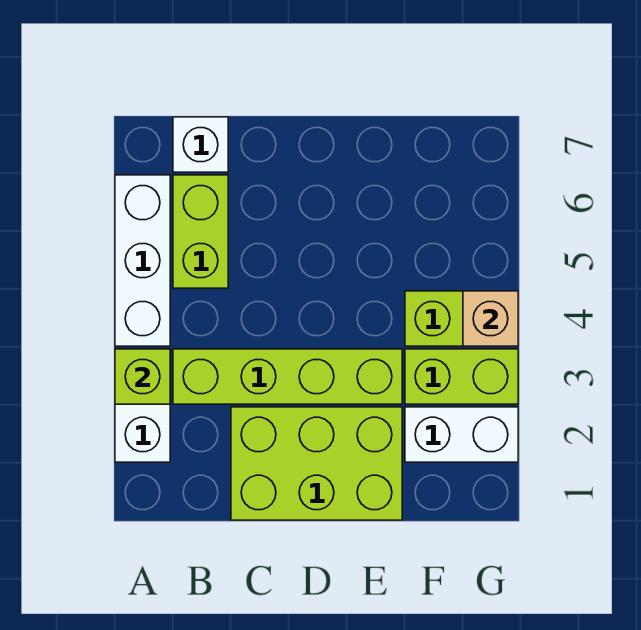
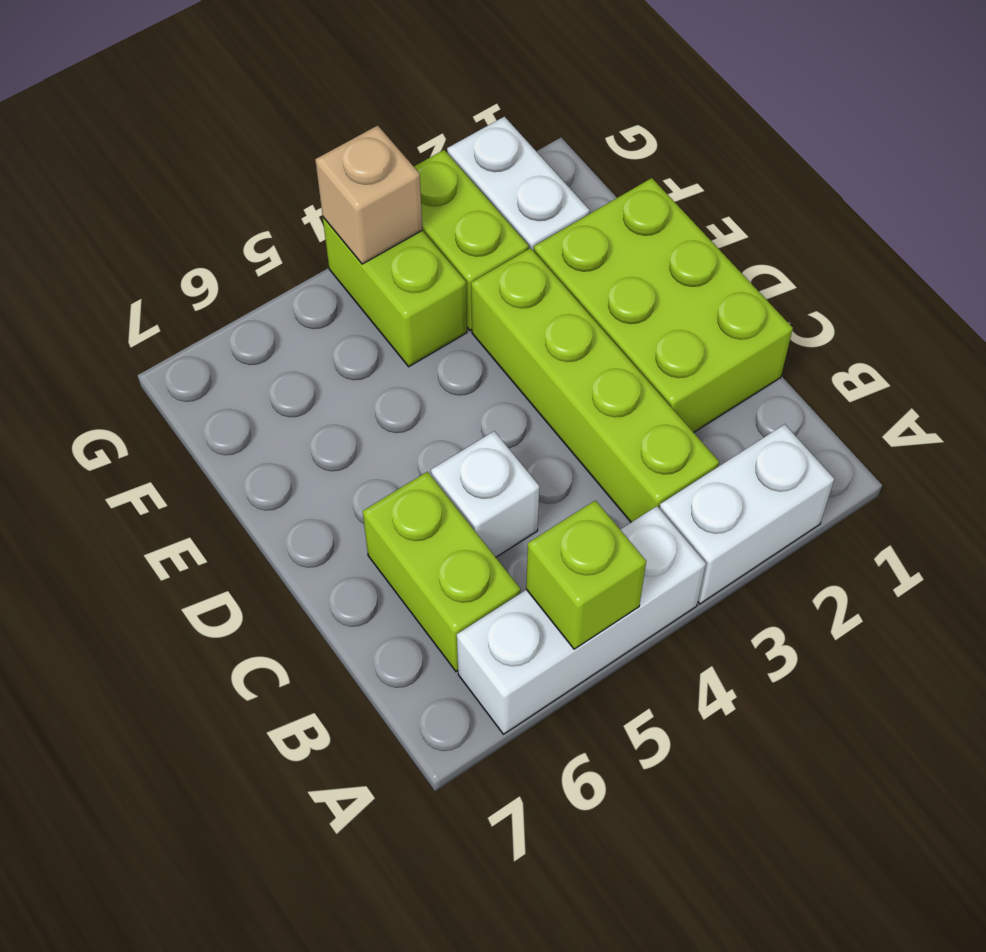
lime brick A3 level 2 -> lime brick A5 level 2
lime brick B5:B6 level 1 -> lime brick B6:C6 level 1
white brick B7 level 1 -> white brick C5 level 1

